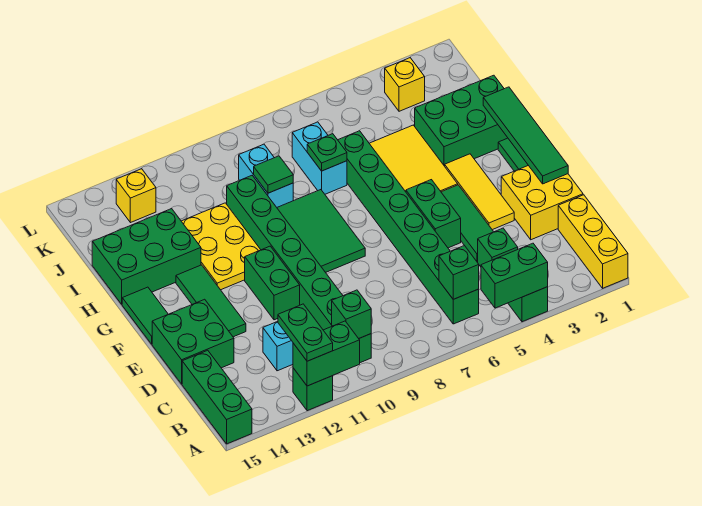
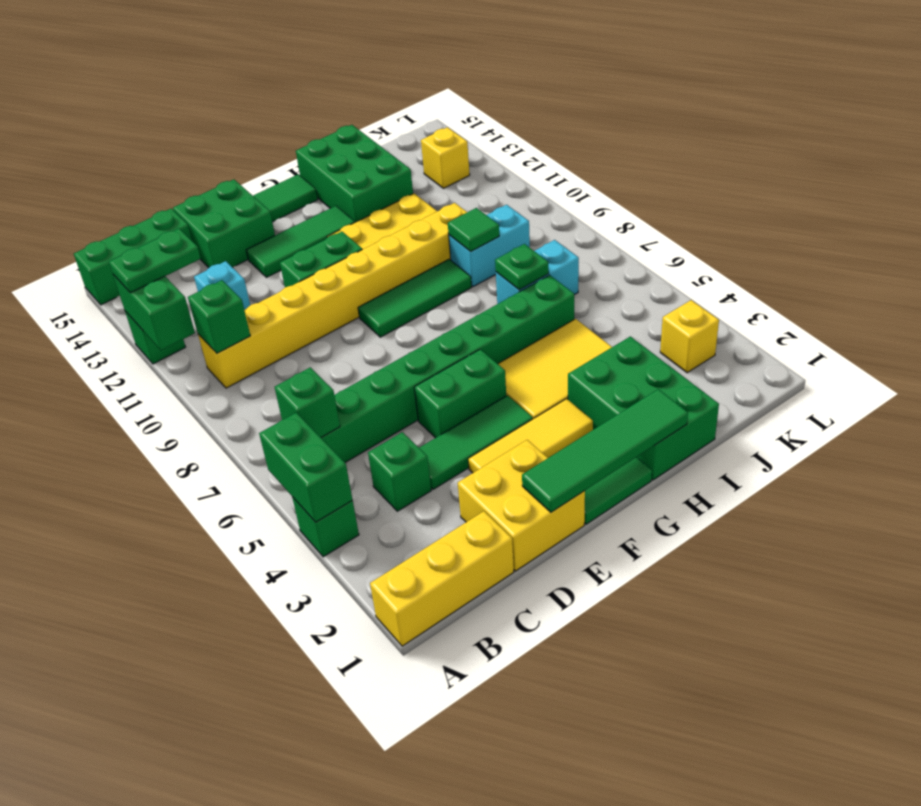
green brick B10:I10 level 1 -> yellow brick B10:I10 level 1
green tile F8:H9 level 1 -> green tile F9:H9 level 1

